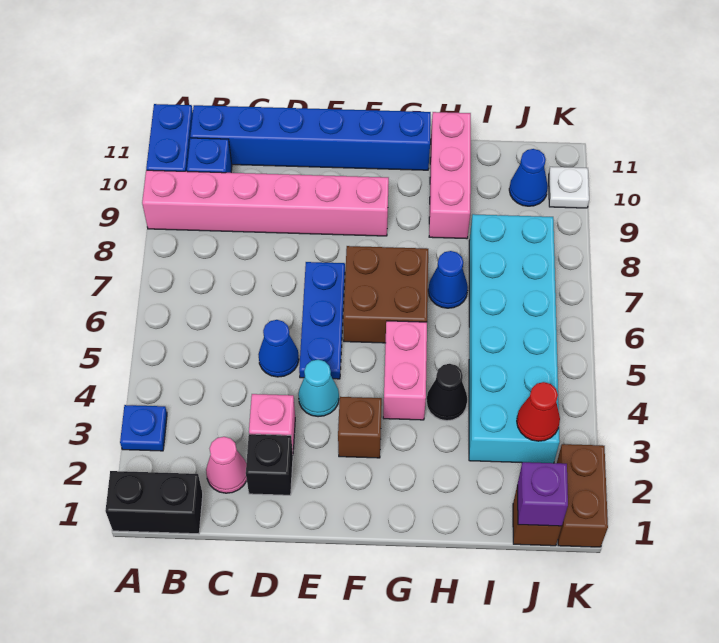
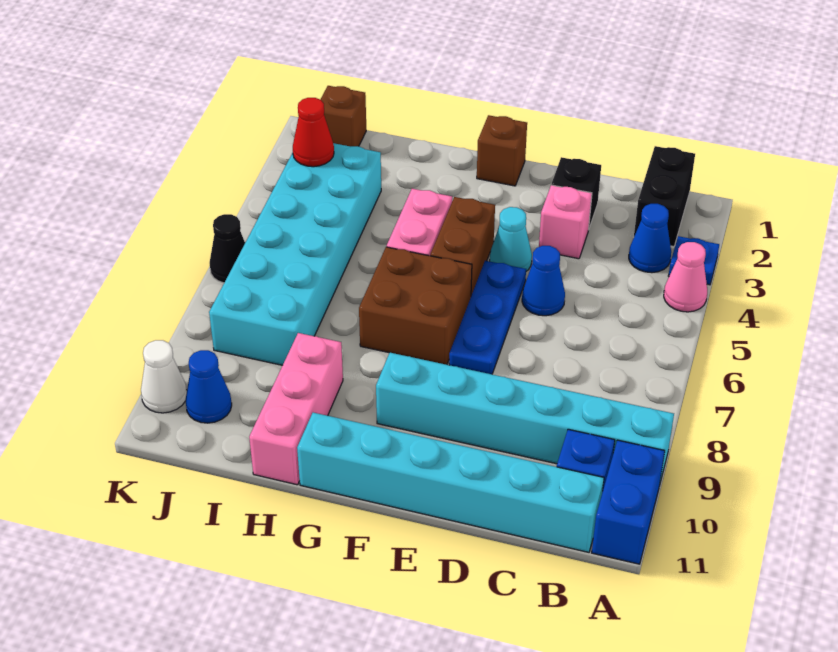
black brick A1:B1 level 1 -> black brick B1:B2 level 1
pink brick A9:F9 level 1 -> cyan brick A9:F9 level 1
blue brick B11:G11 level 1 -> cyan brick B11:G11 level 1
pink cone C2 level 1 -> pink cone A4 level 1
brown brick F3 level 1 -> brown brick F1 level 1
black cone H4 level 1 -> black cone K6 level 1
blue cone H7 level 1 -> blue cone B3 level 1
purple brick J1 level 2 -> none
brown brick K1:K2 level 1 -> brown brick F4:F5 level 1
white plate K10 level 1 -> white cone K10 level 1

